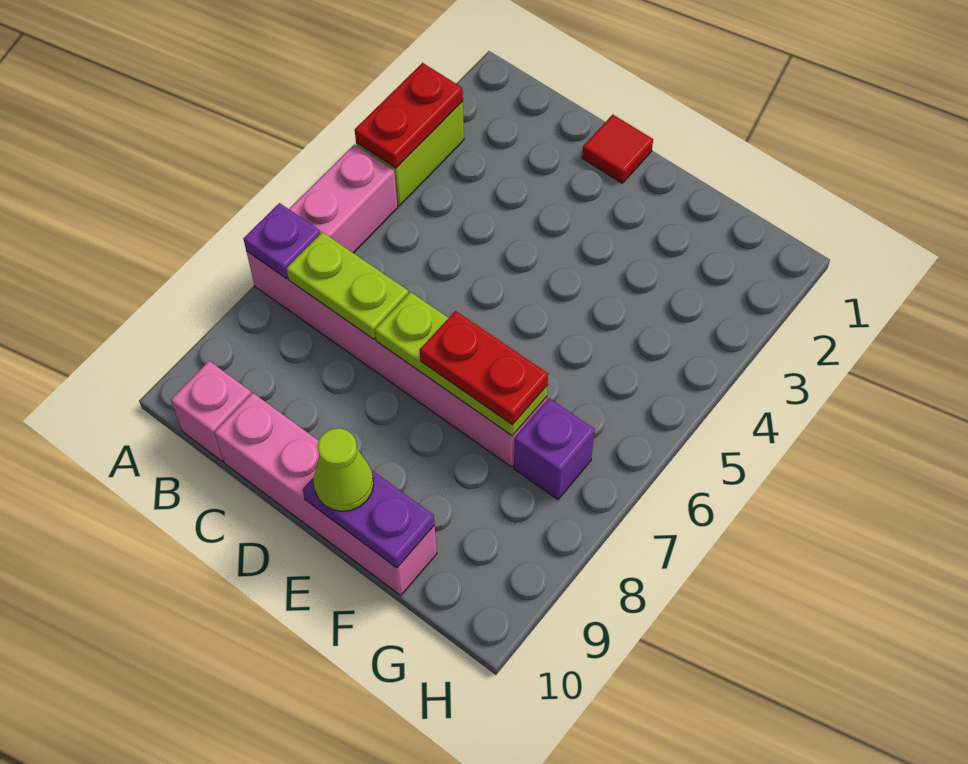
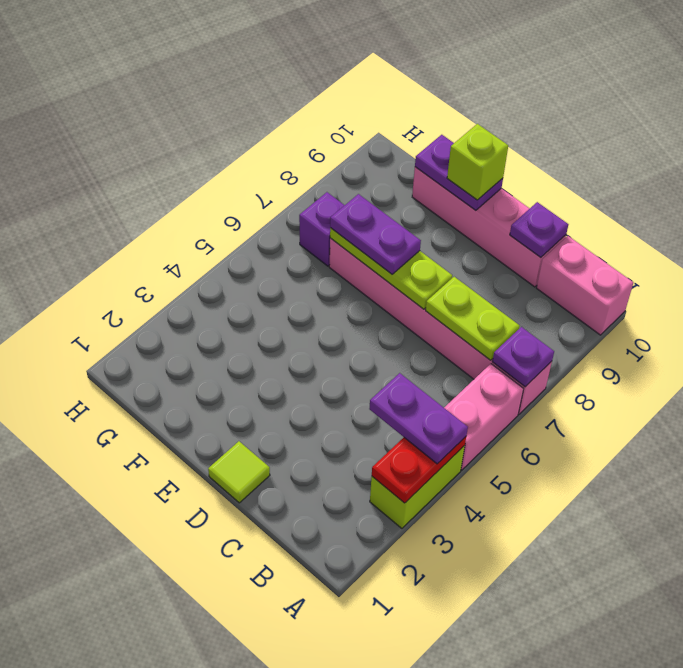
none -> purple plate A4:B4 level 3
pink brick B10 level 1 -> pink brick A10:B10 level 1
none -> purple plate C10 level 2
red tile D1 level 1 -> lime tile D1 level 1
red plate E7:F7 level 3 -> purple plate E7:F7 level 3
lime cone E10 level 3 -> lime brick E10 level 3

